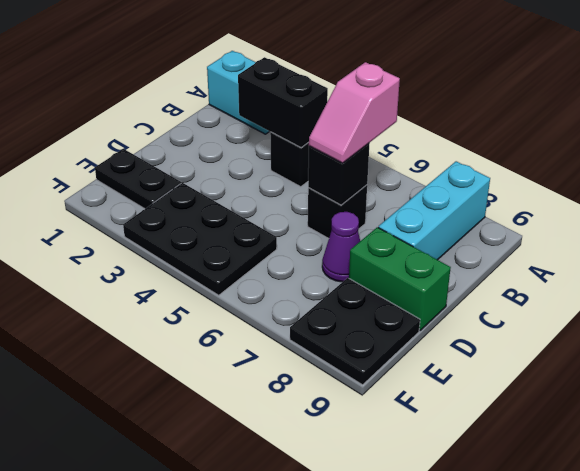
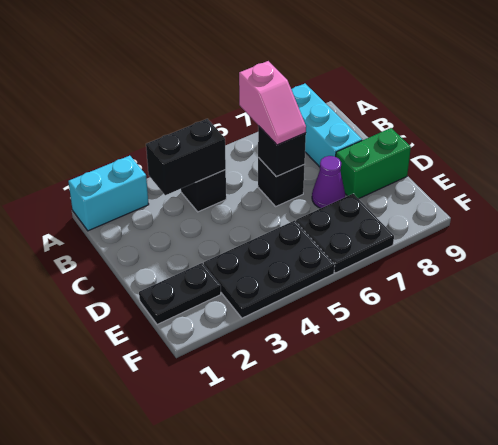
black plate E8:F9 level 1 -> black plate E6:F7 level 1

